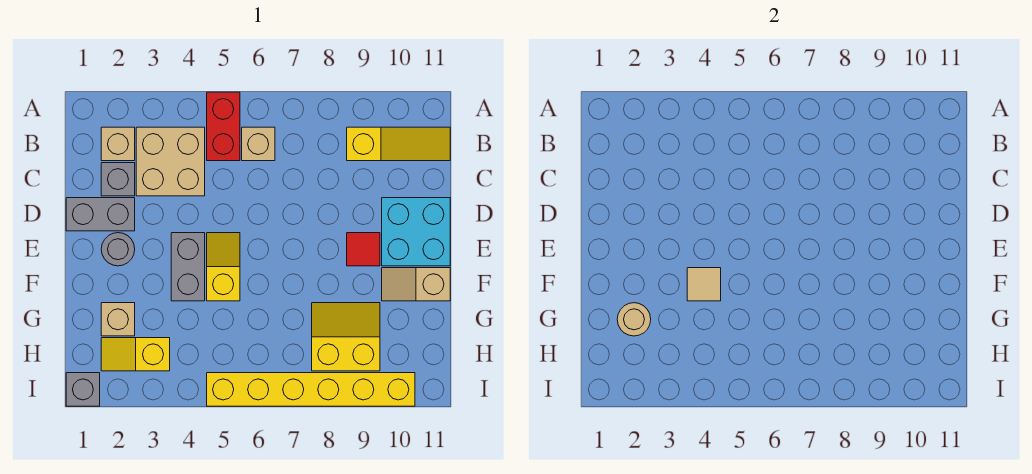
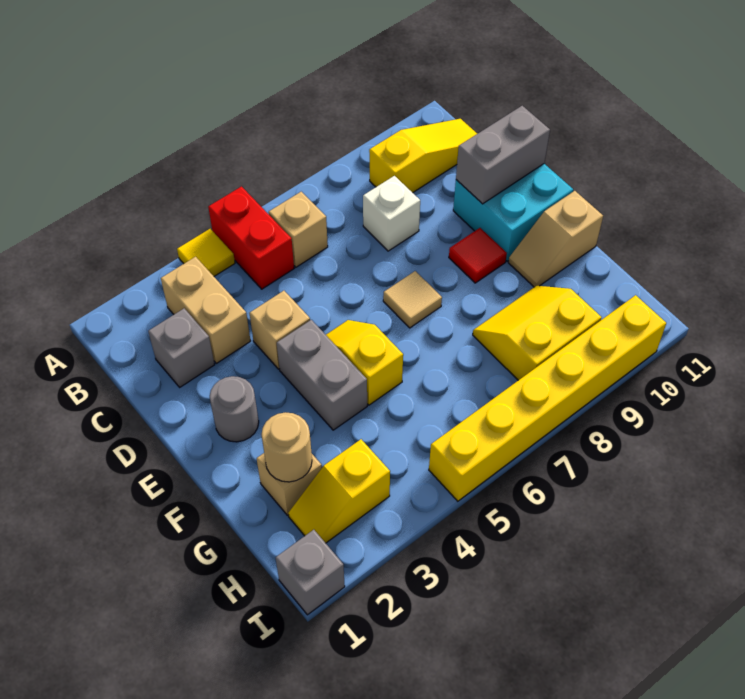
none -> yellow tile A4 level 1
tan brick B2 level 1 -> tan brick D4 level 1
tan brick B3:C4 level 1 -> tan brick B3:C3 level 1
none -> white brick C8 level 1
grey brick D1:D2 level 1 -> grey brick D10:D11 level 2
tan tile F4 level 2 -> tan tile E7 level 1

